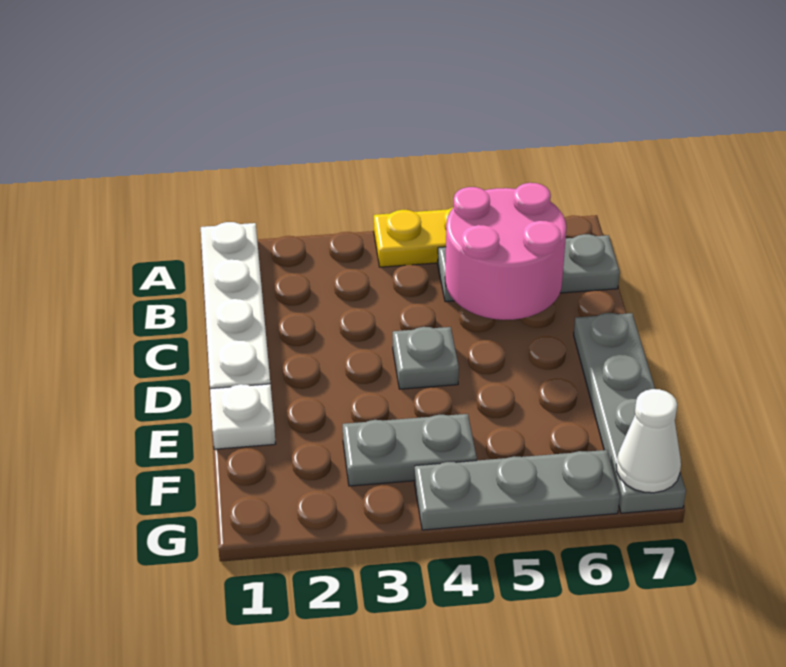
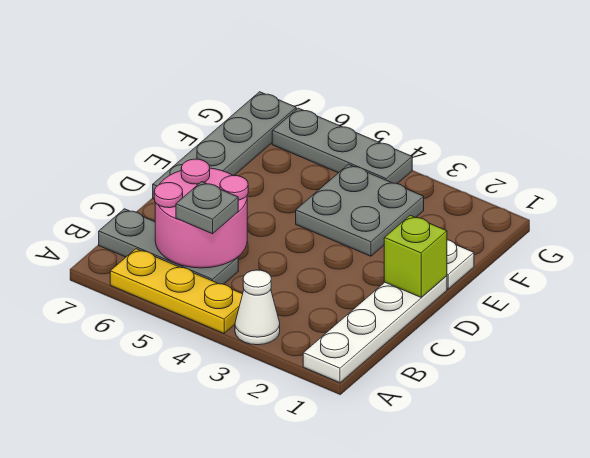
none -> lime brick D1 level 2
grey plate D4 level 1 -> grey plate B5 level 3
grey plate F3:F4 level 1 -> grey plate E3:F4 level 1
white cone G7 level 2 -> white cone A3 level 1

